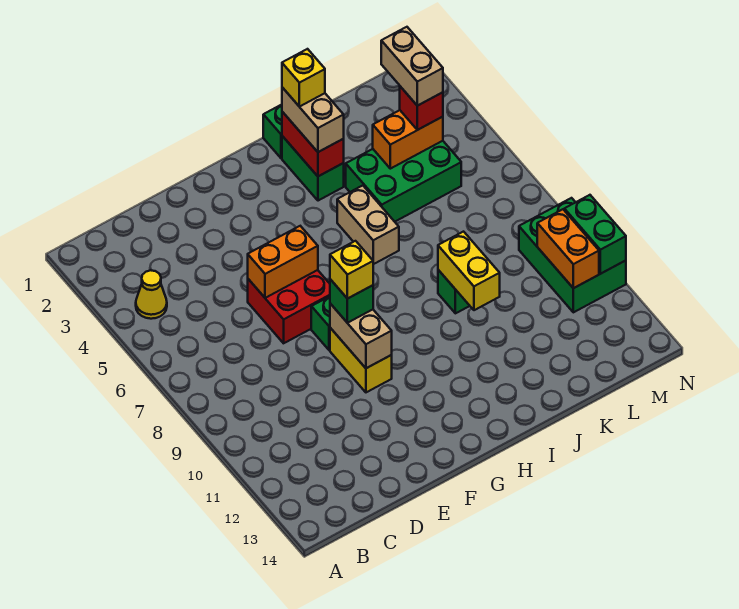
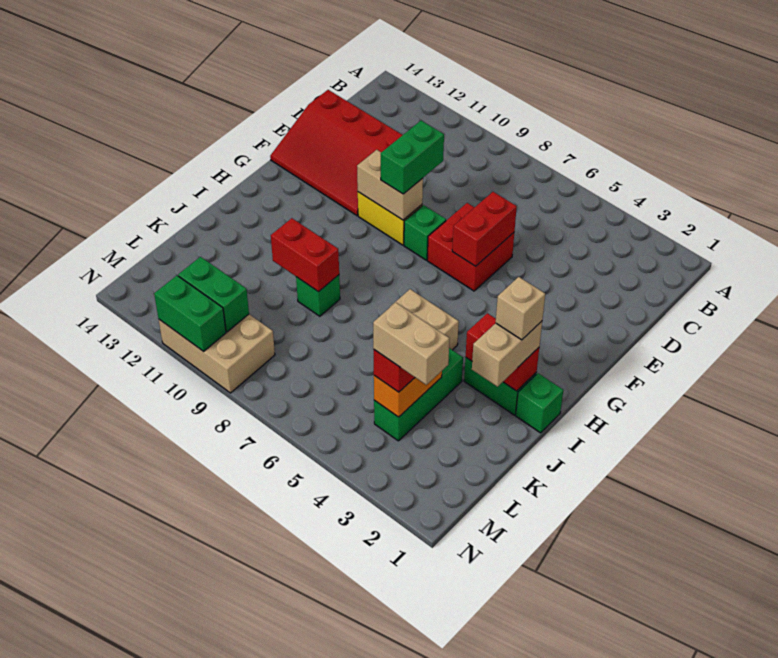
yellow cone B4 level 1 -> none
none -> red slope D11:F14 level 1 top D
orange brick E6:F6 level 2 -> red brick E6:F6 level 2
green brick F9 level 3 -> green brick E9:F9 level 3
yellow brick F9 level 4 -> none
tan brick I2:I3 level 3 -> tan brick I2:J2 level 3
yellow brick I2 level 4 -> tan brick I2 level 4
green brick J4:L5 level 1 -> green brick J4:L4 level 1
yellow brick J9:J10 level 2 -> red brick J9:J10 level 2
green brick M9:N11 level 1 -> tan brick M9:N11 level 1
orange brick M10:M11 level 2 -> green brick M10:M11 level 2

